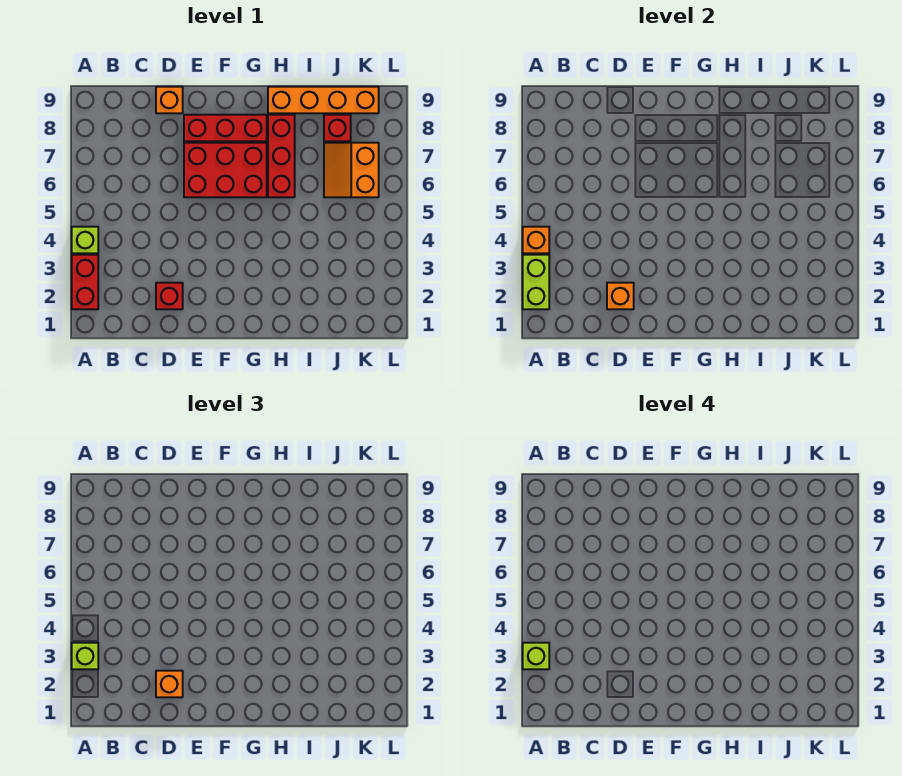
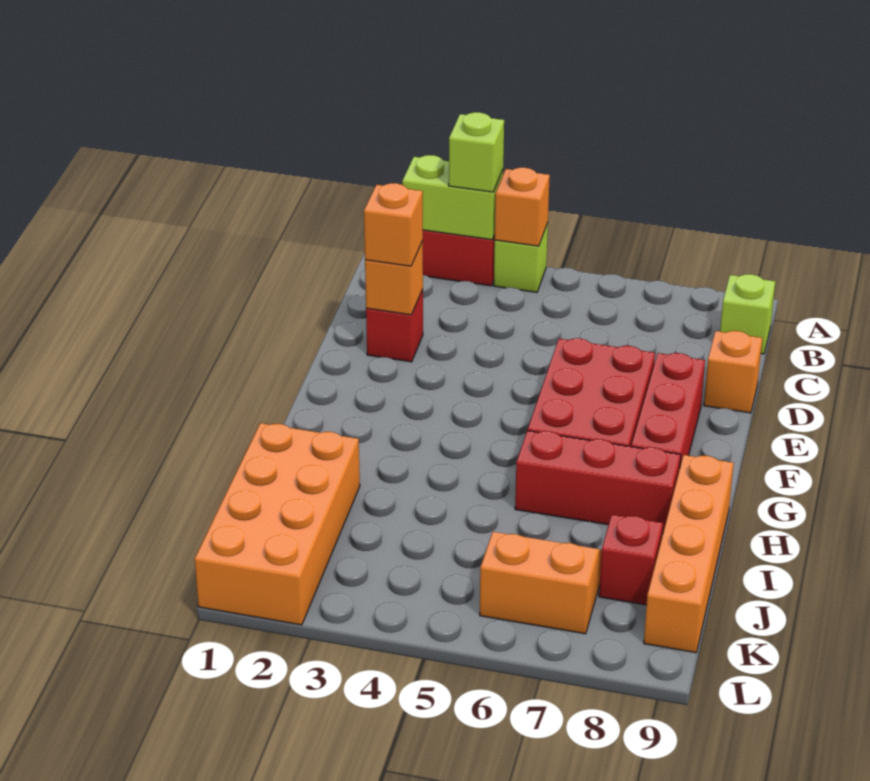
lime brick A3 level 4 -> lime brick B9 level 1
none -> orange brick I1:L2 level 1

